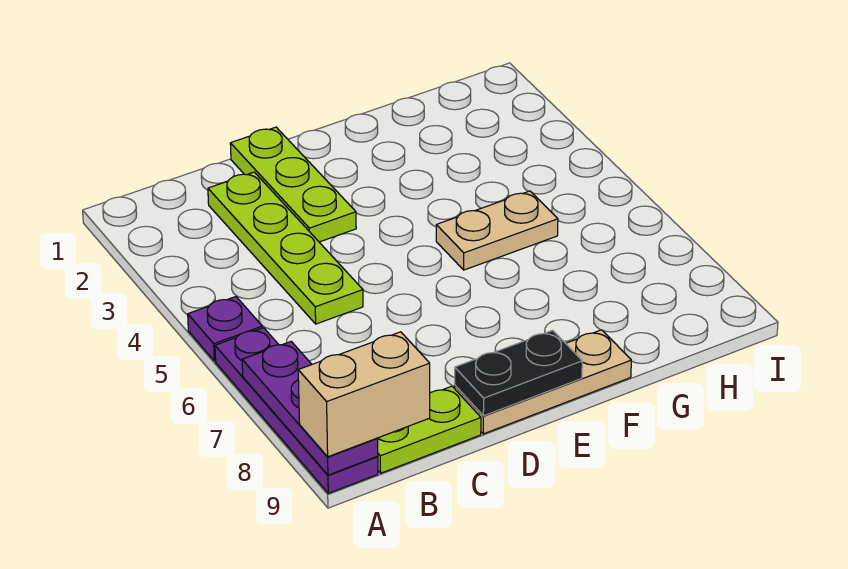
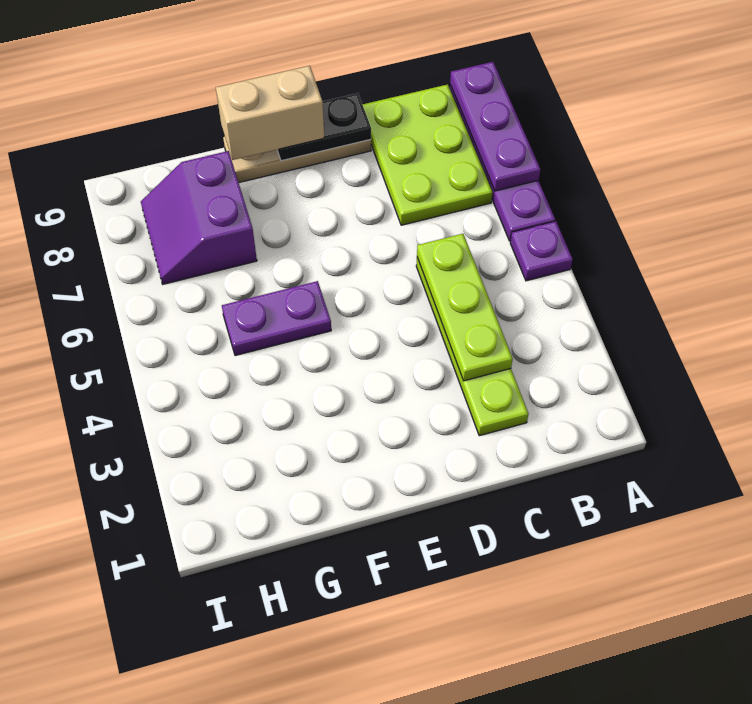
tan brick A9:B9 level 3 -> tan brick E9:F9 level 3
lime plate B9:C9 level 1 -> lime plate B7:C9 level 1
lime plate D1:D3 level 1 -> lime plate C3:C5 level 2
tan plate F5:G5 level 1 -> purple plate F5:G5 level 1
none -> purple slope G7:H8 level 1 top G

